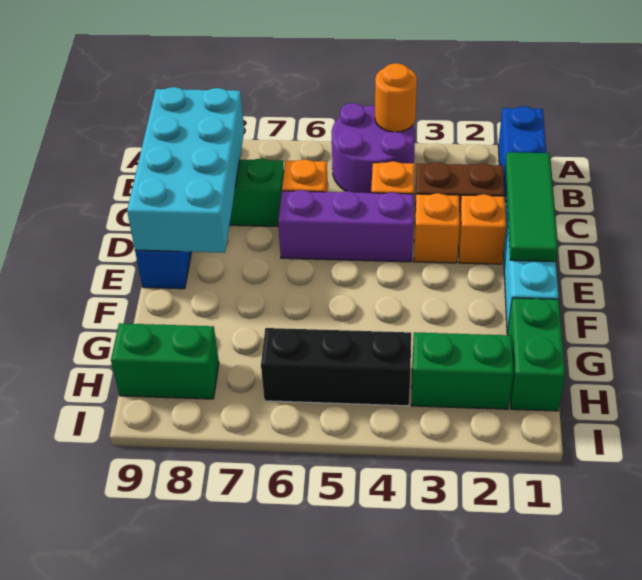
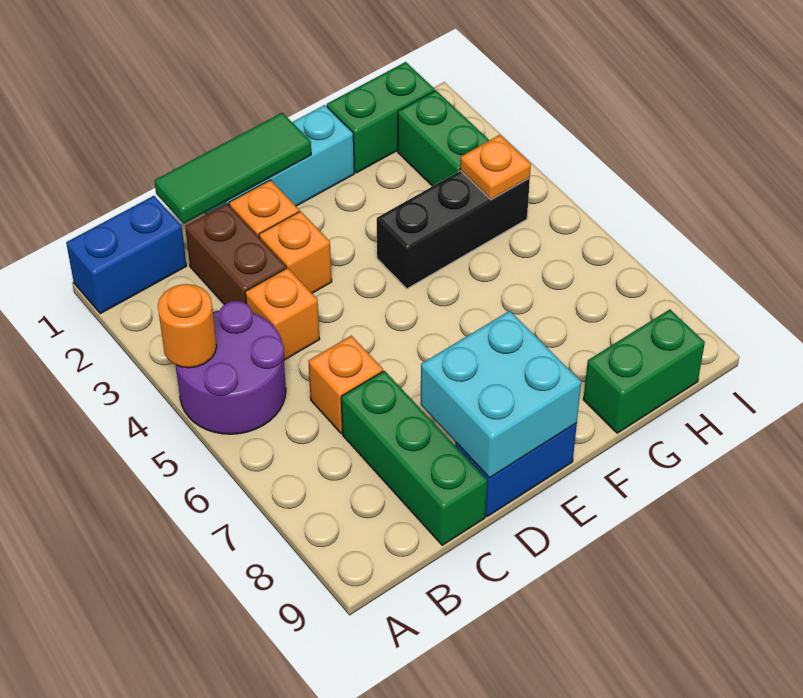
cyan brick B8:E9 level 2 -> cyan brick D8:E9 level 2
purple brick D4:D6 level 1 -> none
black brick H4:H6 level 1 -> black brick F4:H4 level 1
none -> orange plate H4 level 2
green brick H8:H9 level 1 -> green brick G9:H9 level 1

